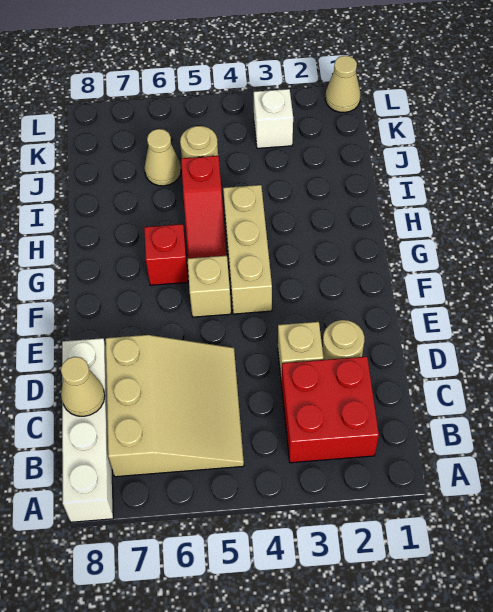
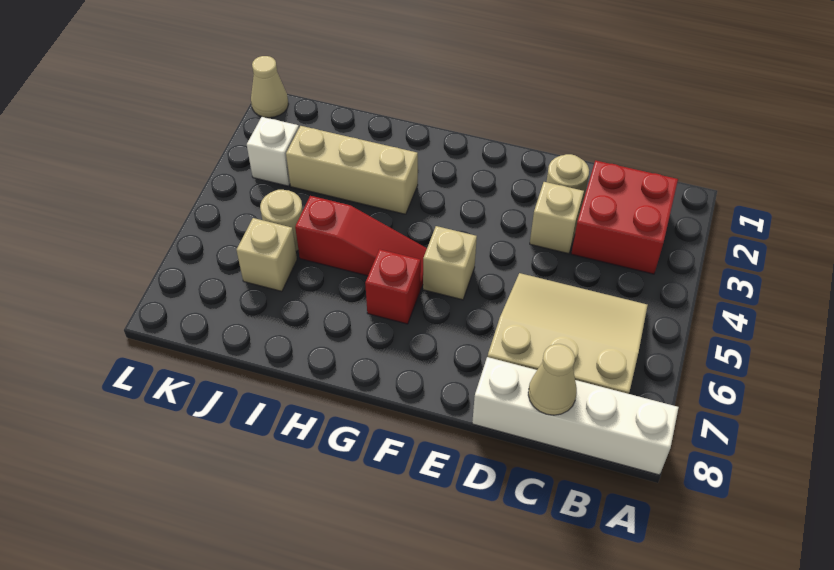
tan brick F4:H4 level 1 -> tan brick H3:J3 level 1
tan cone J6 level 1 -> tan brick J6 level 1

